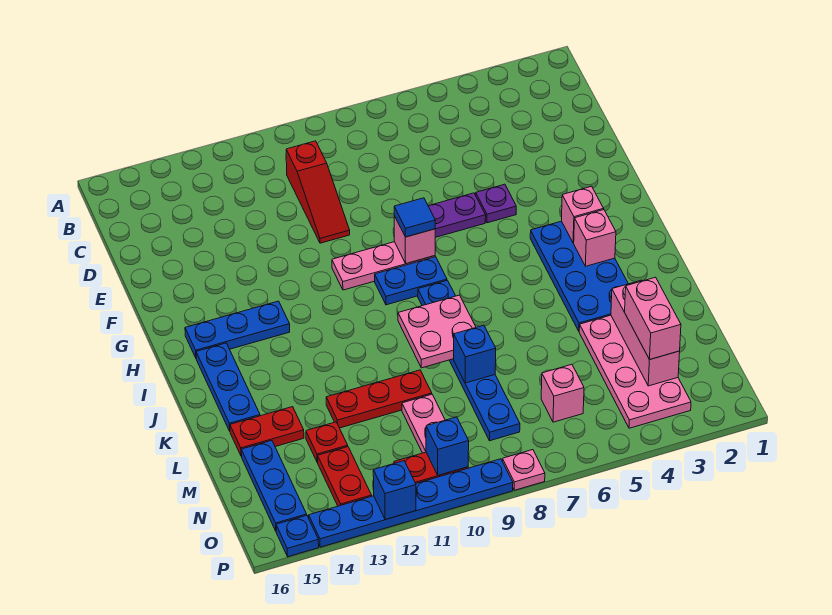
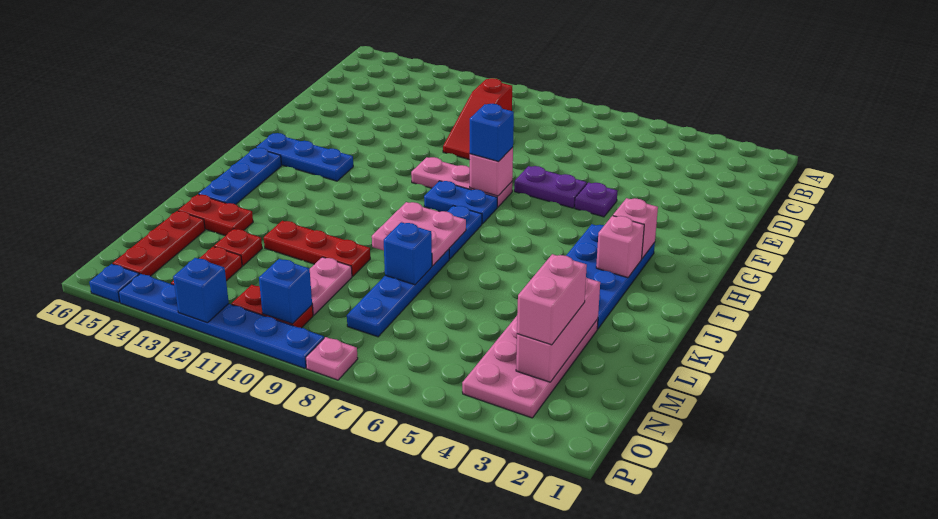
blue tile G8 level 3 -> blue brick G8 level 3
blue plate M15:O15 level 1 -> red plate M15:O15 level 1
pink brick N6 level 1 -> none

